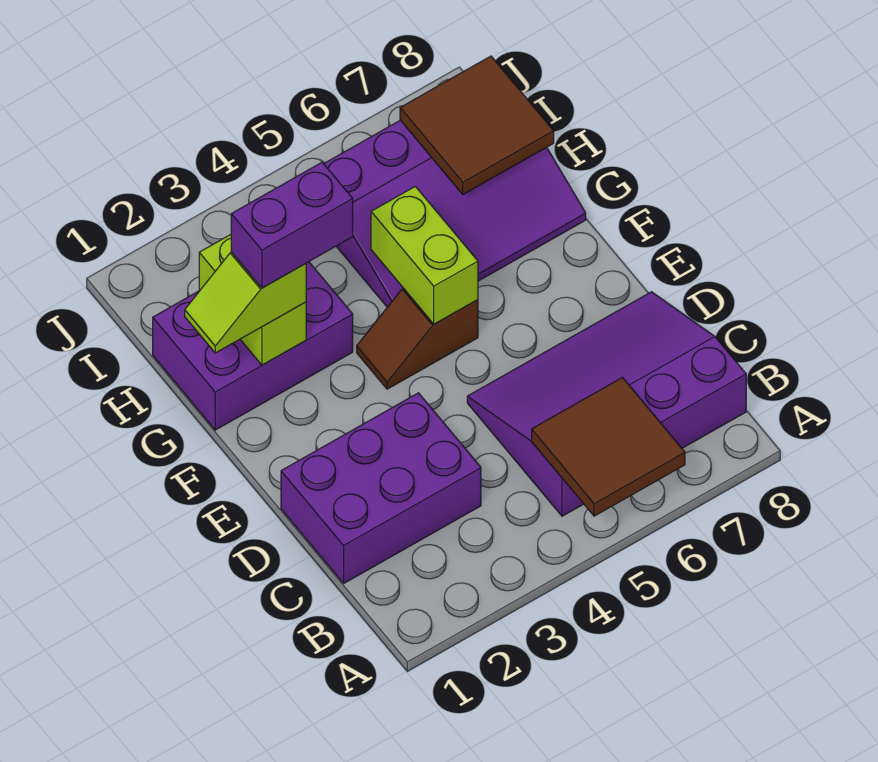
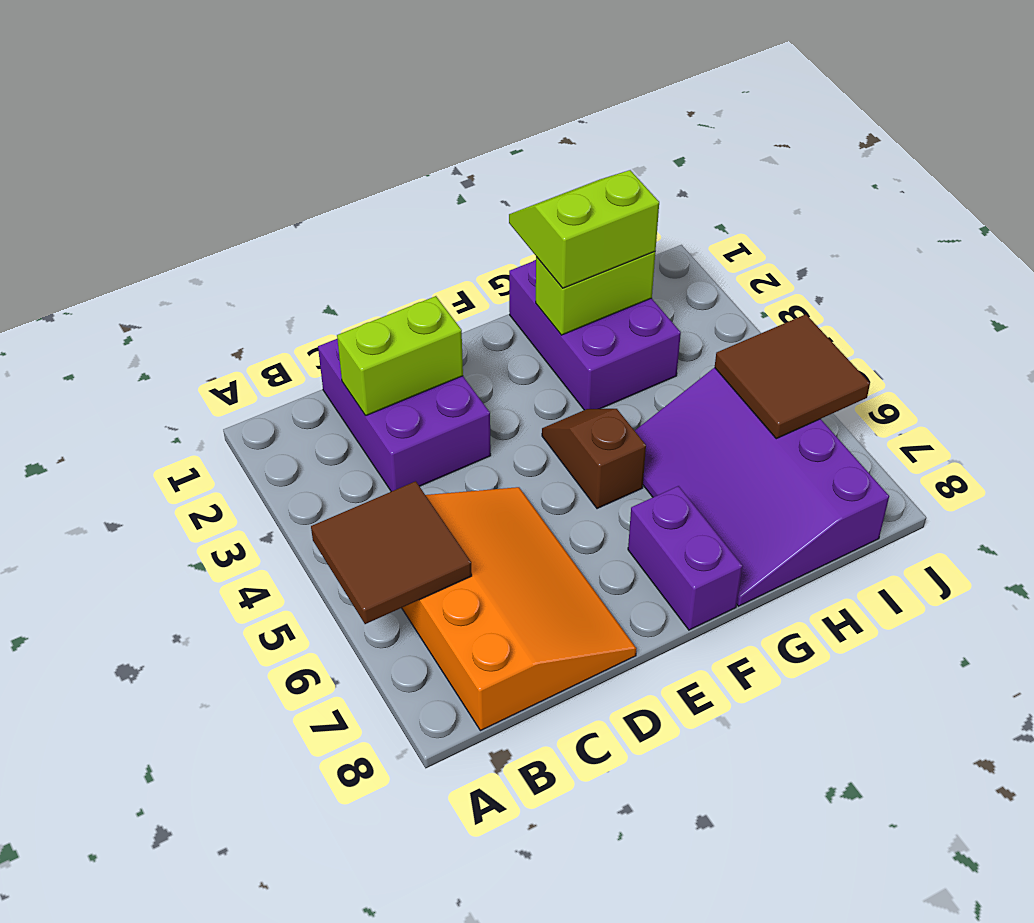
purple slope B5:D8 level 1 top B -> orange slope B5:D8 level 1 top B
lime brick F5:G5 level 2 -> lime brick C2:D2 level 2
lime slope G1:G2 level 3 top 2 -> lime slope G1:H2 level 3 top 2
purple brick G2:G3 level 4 -> purple brick F7:F8 level 1
brown tile H7:I8 level 2 -> brown tile I5:J6 level 2

